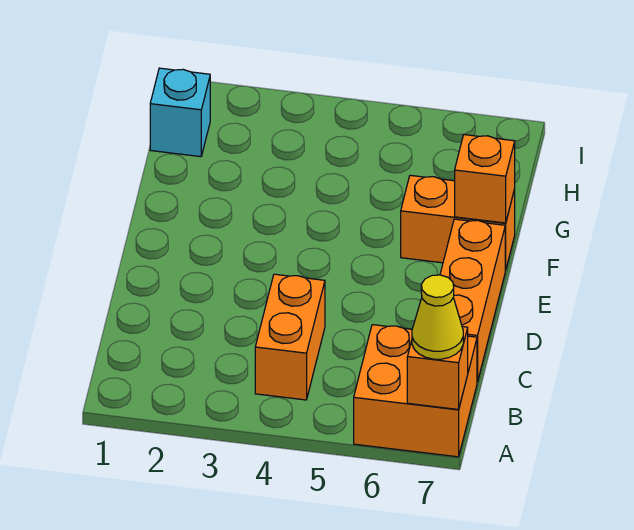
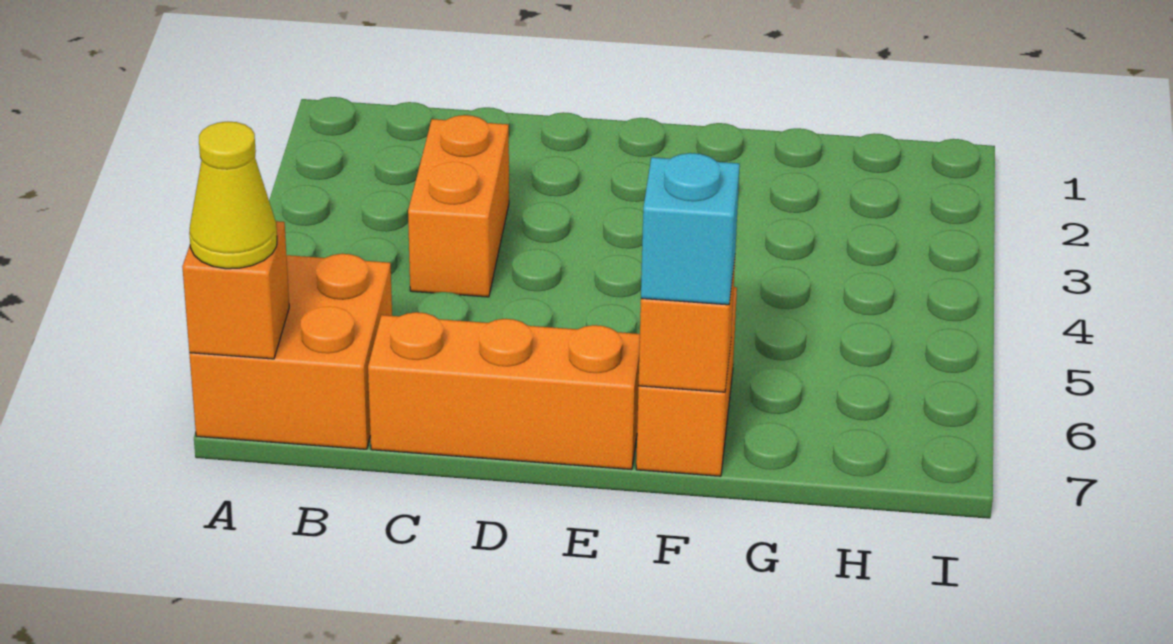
orange brick B4:C4 level 1 -> orange brick C3:C4 level 1
cyan brick H1 level 1 -> cyan brick F7 level 3

